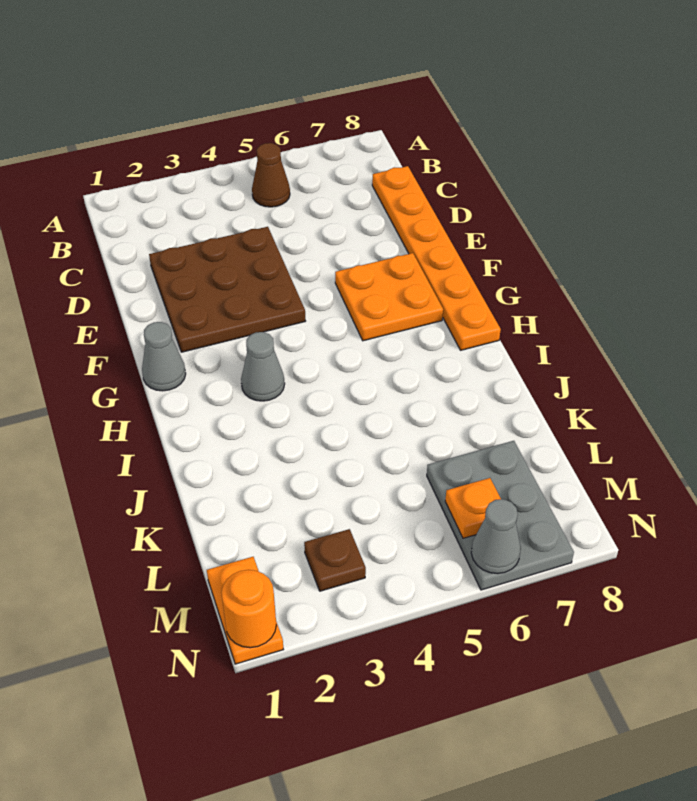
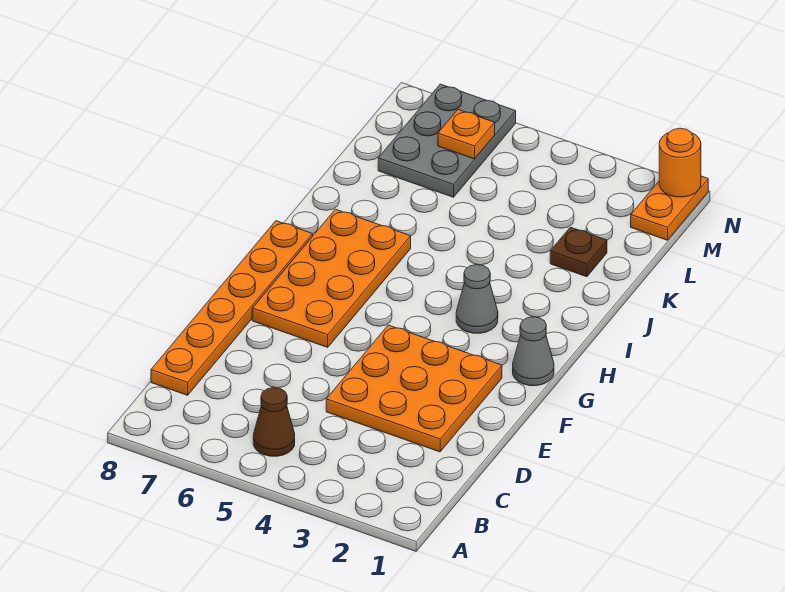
brown plate D2:F4 level 1 -> orange plate D2:F4 level 1
orange plate F6:G7 level 1 -> orange plate F6:I7 level 1
brown plate M3 level 1 -> brown plate K2 level 1
grey cone N6 level 2 -> none

